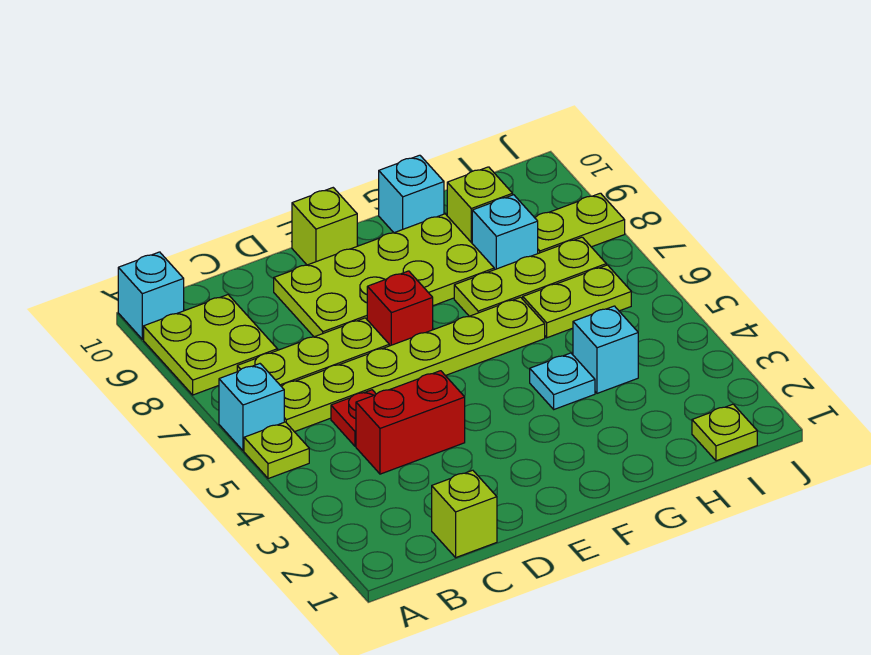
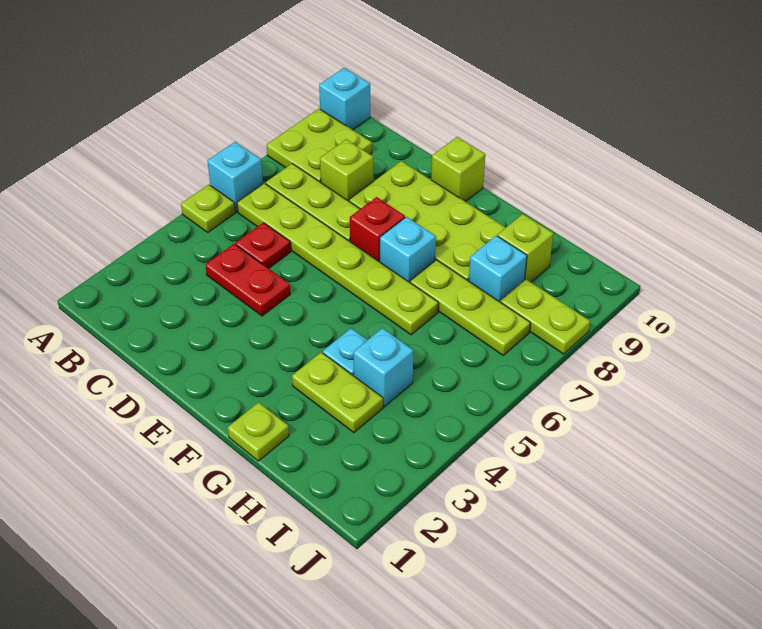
lime brick C1 level 1 -> lime brick C8 level 1
red brick C4:D4 level 1 -> red plate C4:D4 level 1
cyan brick G10 level 1 -> cyan brick F7 level 1
lime plate H6:I6 level 1 -> lime plate G3:H3 level 1
lime plate I1 level 1 -> lime plate G1 level 1

